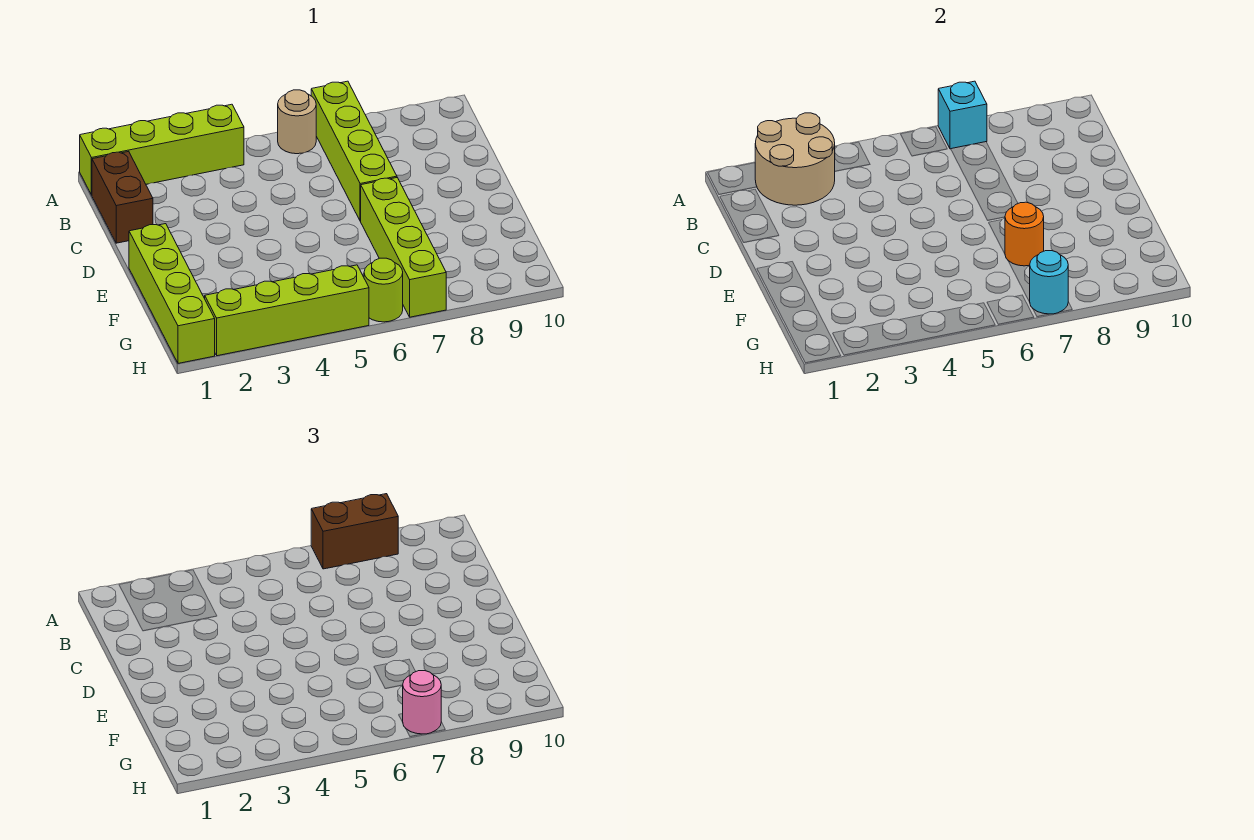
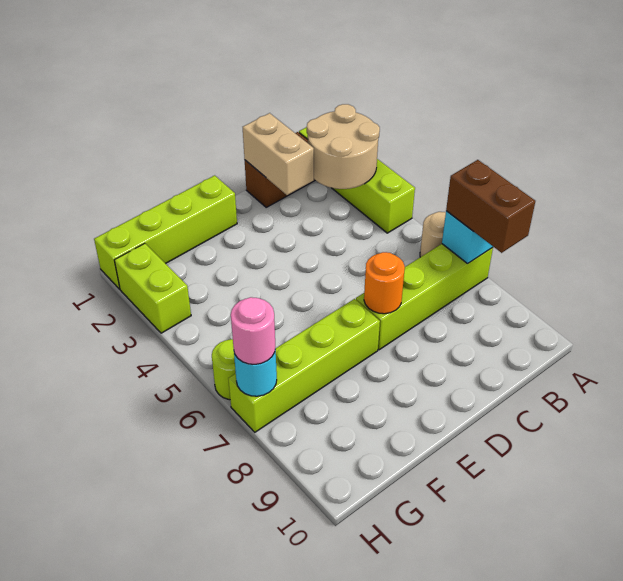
none -> tan brick C1:C2 level 2
orange round brick F7 level 2 -> orange round brick D7 level 2
lime brick H2:H5 level 1 -> lime brick H2:H3 level 1

